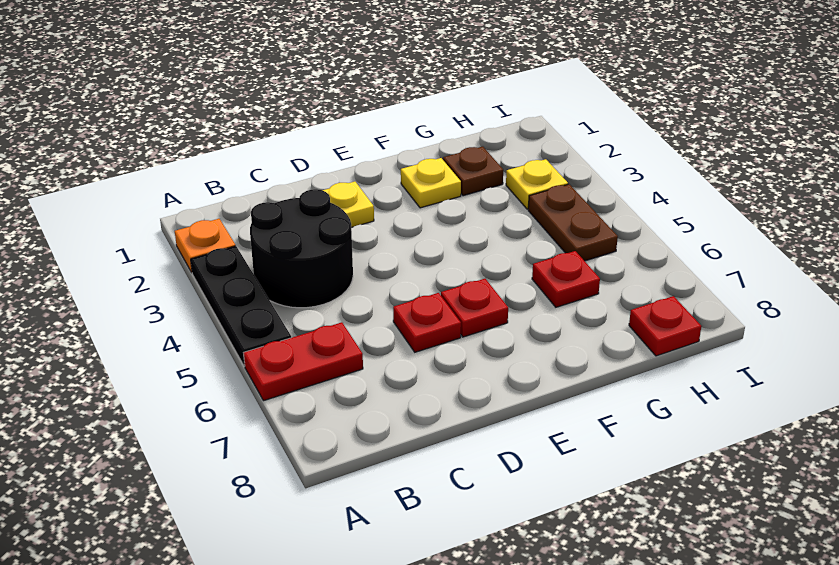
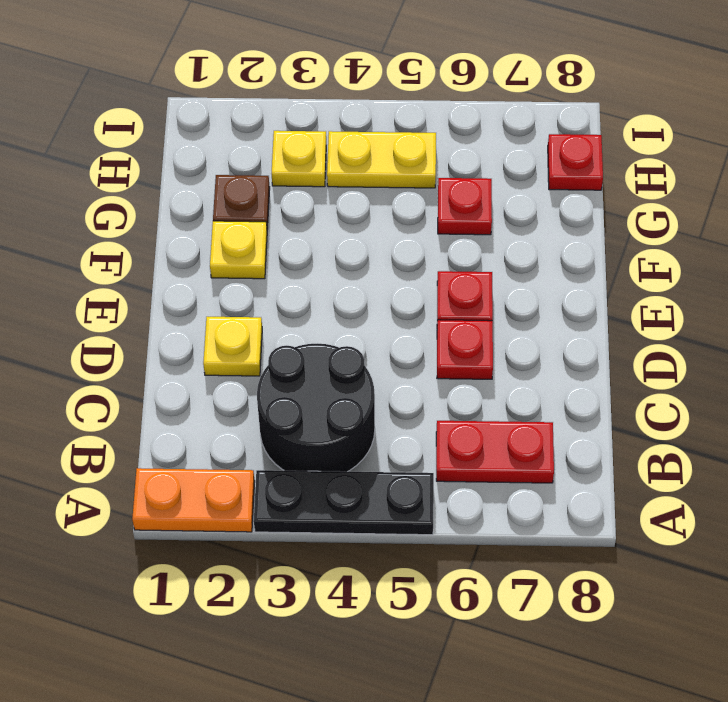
orange plate A2 level 1 -> orange plate A1:A2 level 1
red plate A6:B6 level 1 -> red plate B6:B7 level 1
brown plate H4:H5 level 1 -> yellow plate H4:H5 level 1

